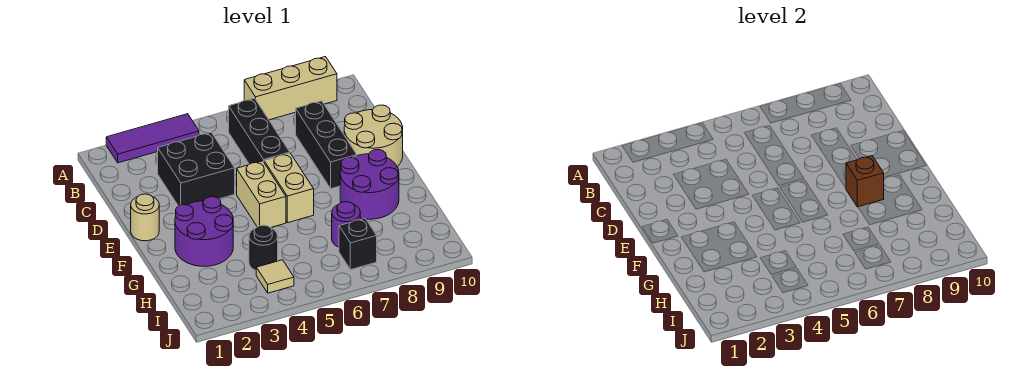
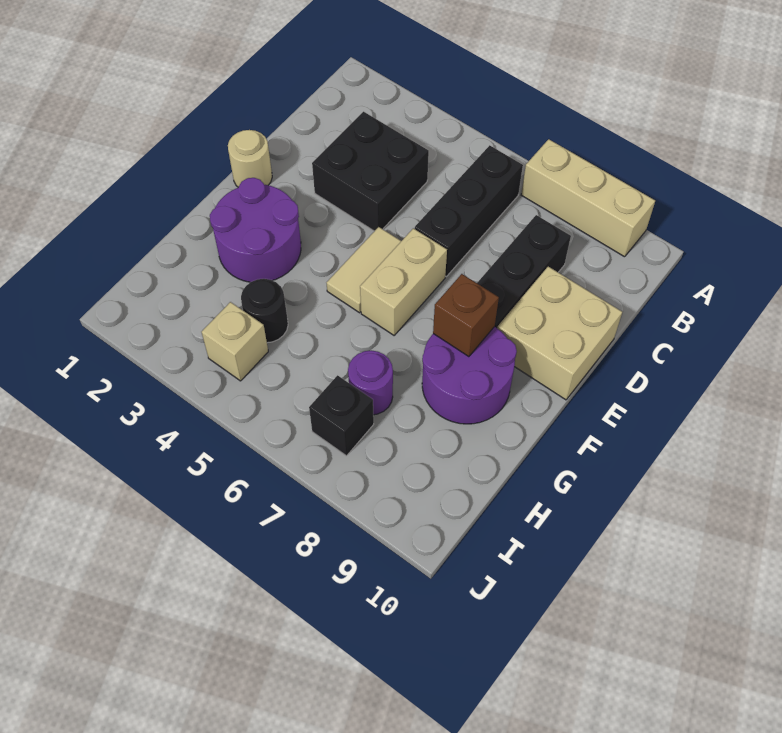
purple tile A2:A4 level 1 -> none
tan round brick D9:E10 level 1 -> tan brick D9:E10 level 1
tan brick E5:F5 level 1 -> tan tile E5:F5 level 1
tan tile I4 level 1 -> tan brick I4 level 1

